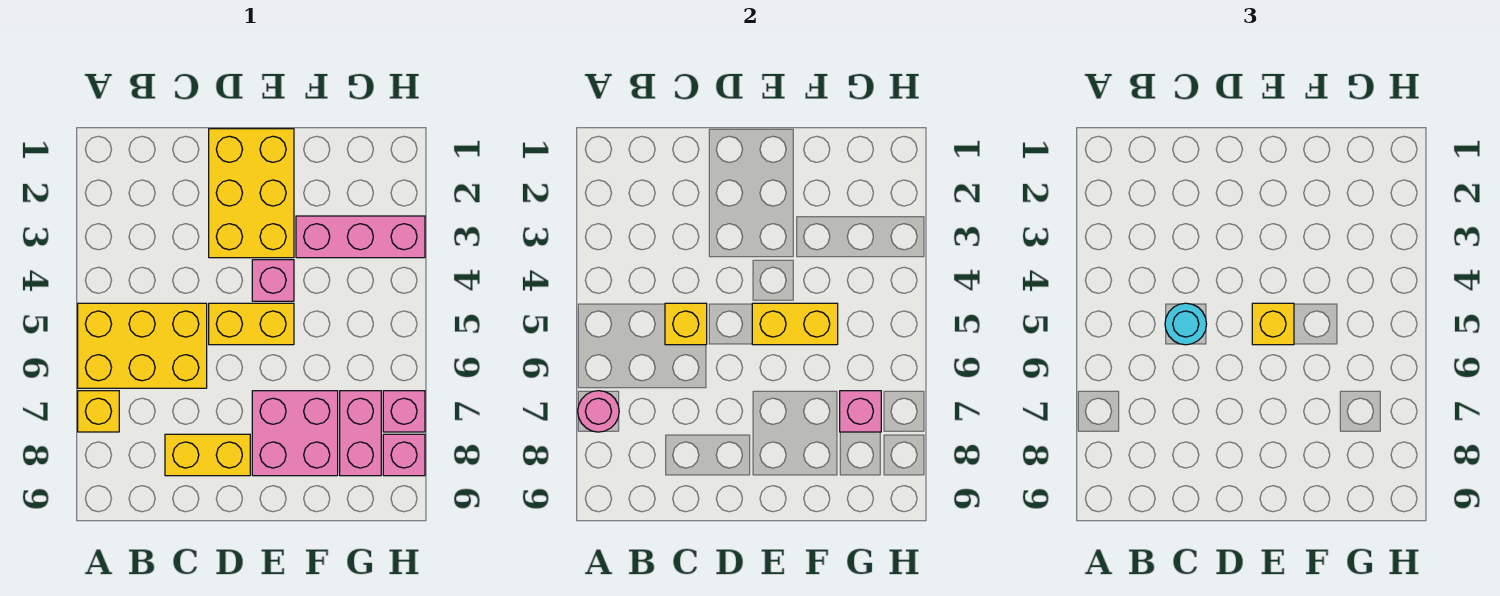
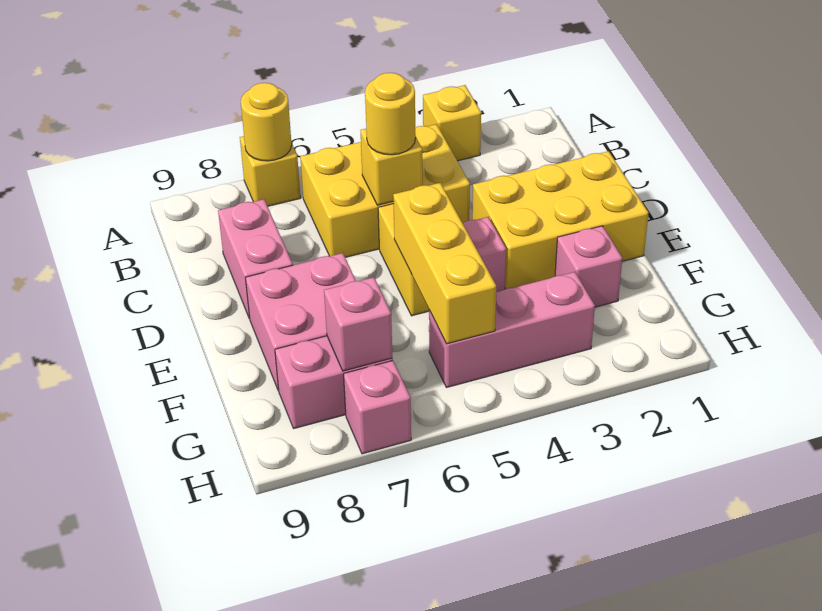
yellow brick A5:C6 level 1 -> yellow brick B4:C6 level 1
pink round brick A7 level 2 -> yellow round brick A7 level 2
cyan round brick C5 level 3 -> yellow round brick C5 level 3
yellow brick C8:D8 level 1 -> pink brick C8:D8 level 1
yellow brick E5:F5 level 2 -> yellow brick E5:G5 level 2
yellow brick E5 level 3 -> yellow brick A3 level 1
pink brick F3:H3 level 1 -> pink brick G3:G5 level 1
pink brick H8 level 1 -> pink brick F2 level 1

